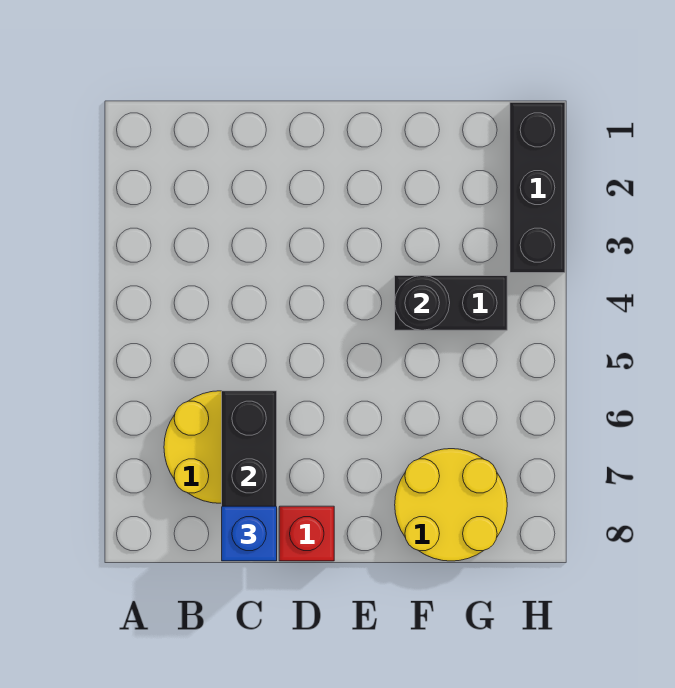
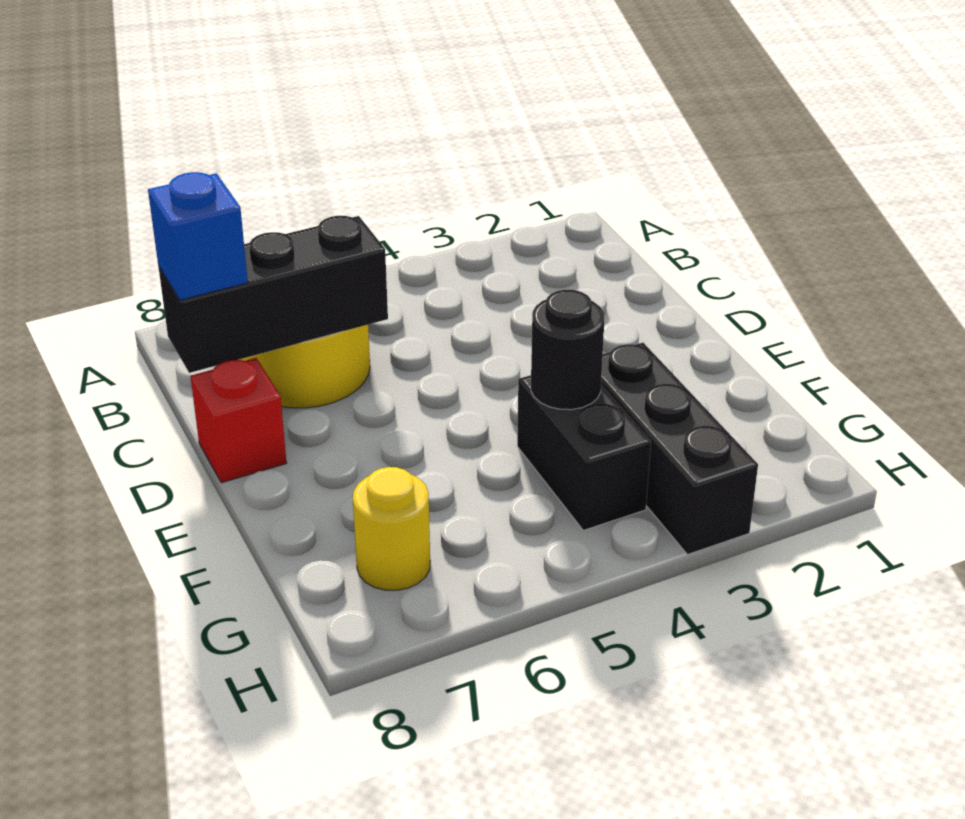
yellow round brick F7:G8 level 1 -> yellow round brick G7 level 1
black brick H1:H3 level 1 -> black brick F3:H3 level 1

